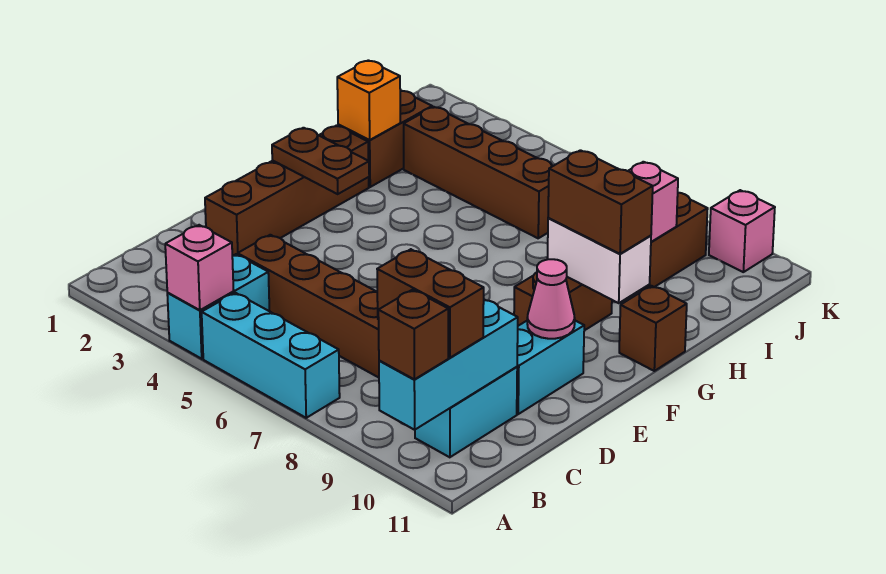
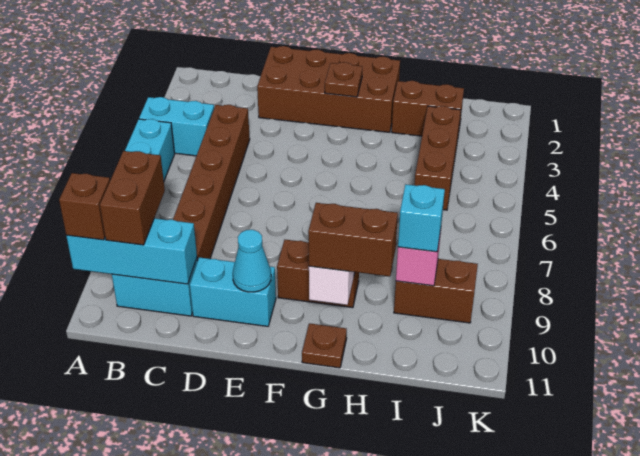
pink brick A4 level 2 -> none
brown brick D2:G2 level 1 -> brown brick D1:G2 level 1
pink cone E10 level 2 -> cyan cone E10 level 2
brown plate F2:F3 level 2 -> brown plate F2 level 2
brown brick G9:G10 level 3 -> brown brick G10:H10 level 3
brown brick G11 level 1 -> brown plate G11 level 1
orange brick H2 level 2 -> none
brown brick I3:I6 level 1 -> brown brick I3:I5 level 1
none -> cyan brick I9 level 3
pink brick K10 level 1 -> none

